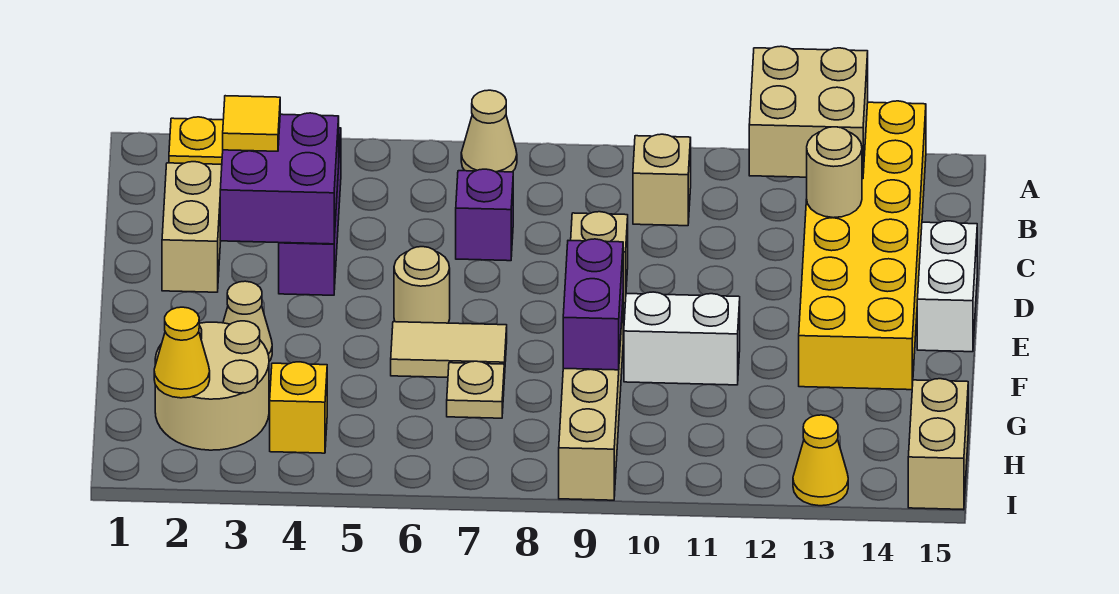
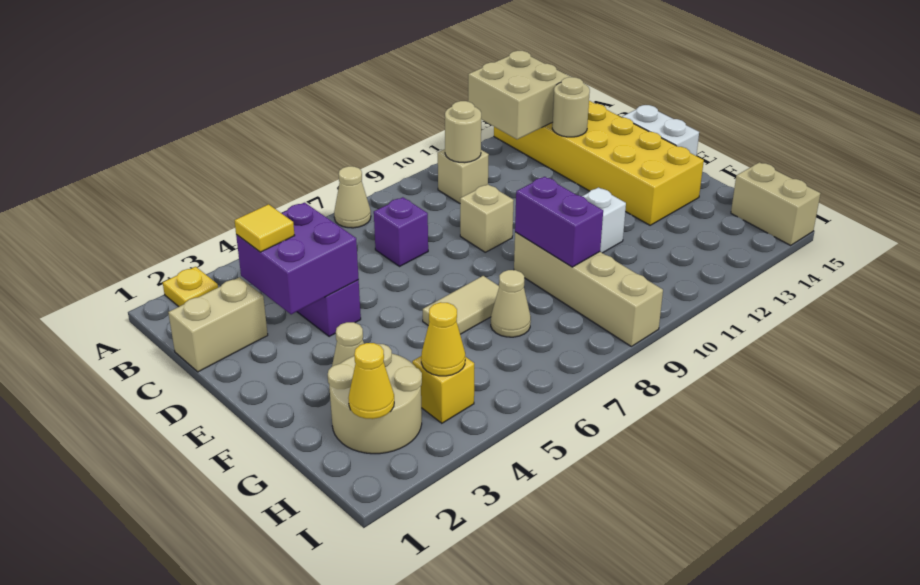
tan brick C2:D2 level 1 -> tan brick C1:C2 level 1
tan round brick E6 level 1 -> tan round brick B10 level 2
tan plate G7 level 1 -> tan cone G7 level 1
yellow cone I13 level 1 -> yellow cone H4 level 2

